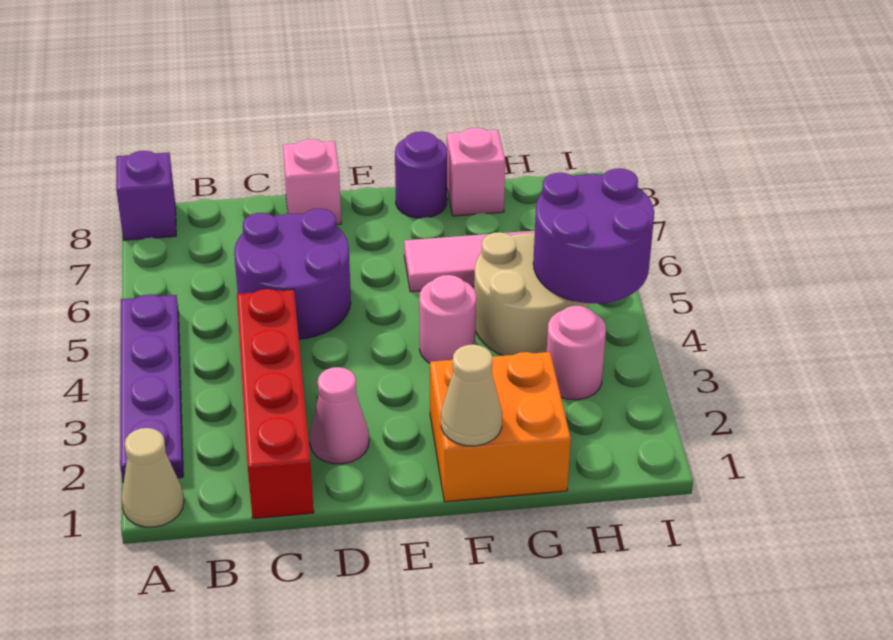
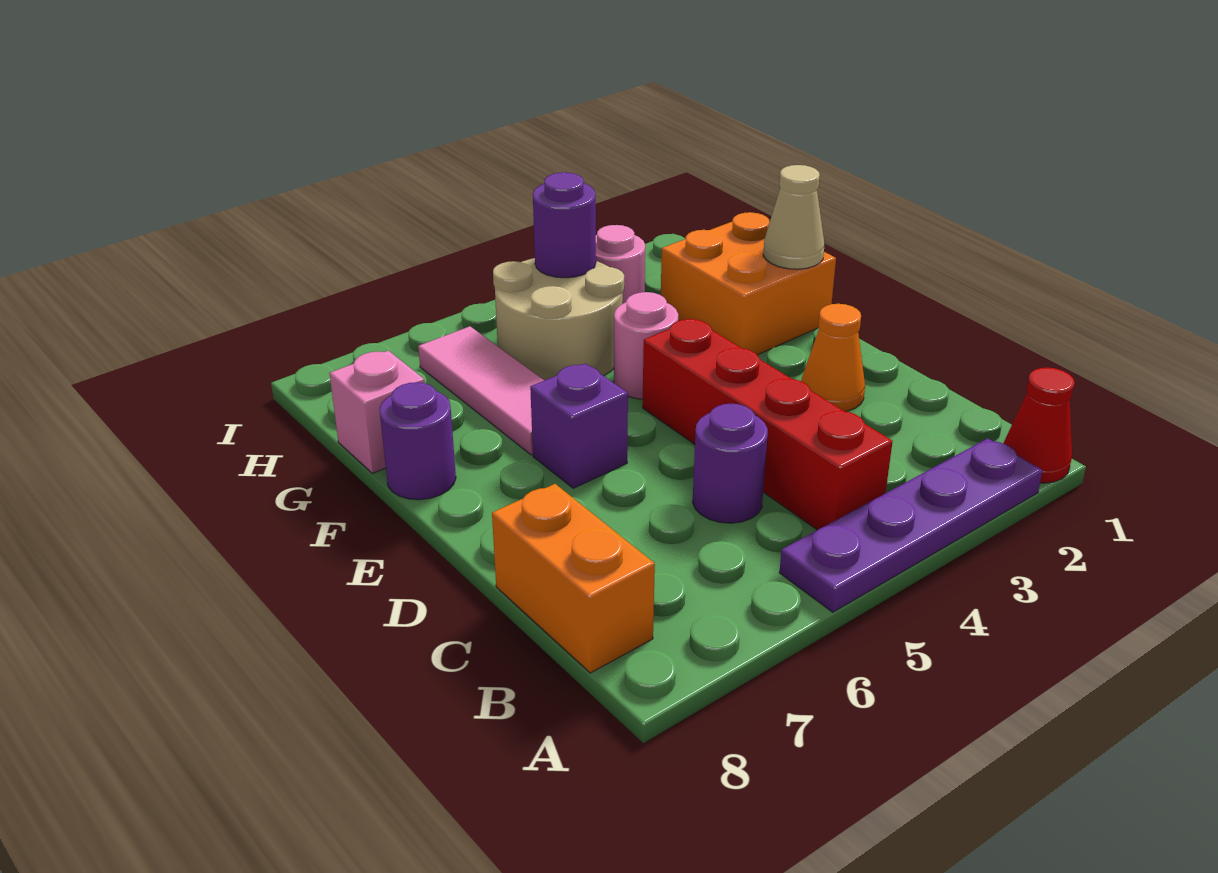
tan cone A1 level 1 -> red cone A1 level 1
purple brick A8 level 1 -> purple brick E6 level 1
none -> orange brick B8:C8 level 1
red brick C1:C4 level 1 -> red brick B4:E4 level 1
purple round brick C5:D6 level 1 -> purple round brick C5 level 1
pink cone D2 level 1 -> orange cone D2 level 1
pink brick D8 level 1 -> none
purple round brick H4:I5 level 2 -> purple round brick H4 level 2

